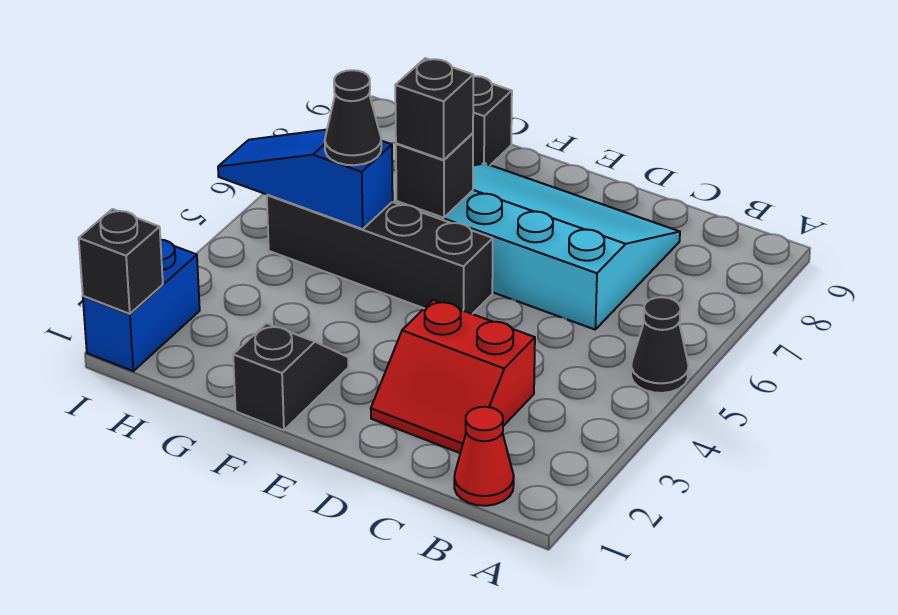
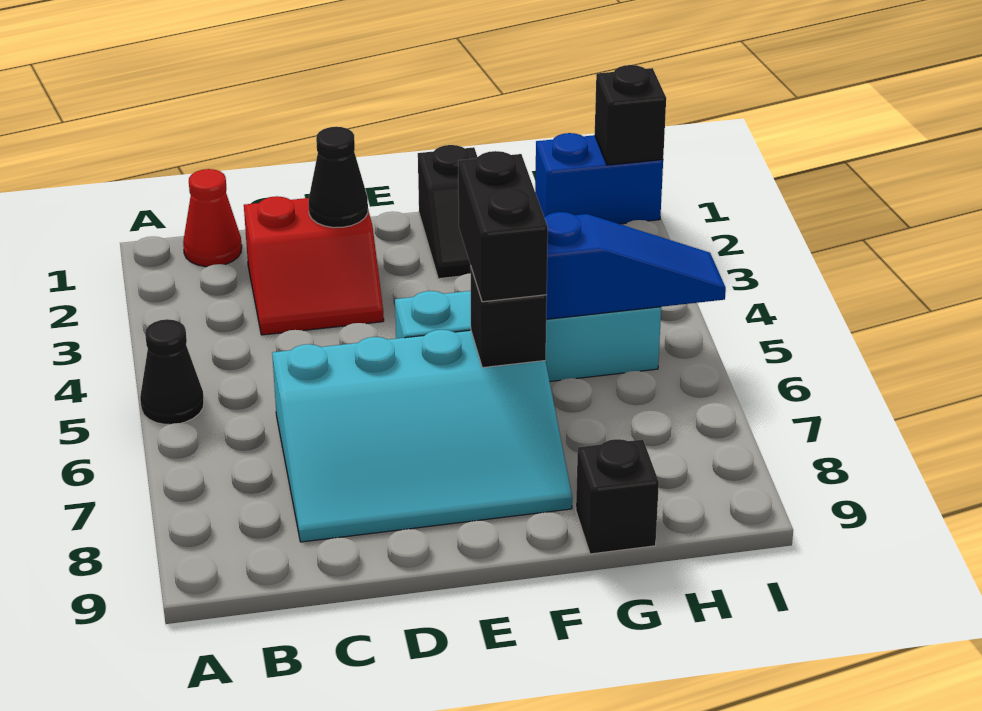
red slope C2:D3 level 1 top 3 -> red slope C2:D3 level 1 top 2
black brick E5:H5 level 1 -> cyan brick E5:H5 level 1
black brick F6 level 3 -> black brick F5:F6 level 3
black cone G5 level 3 -> black cone D2 level 2
blue brick I1:I2 level 1 -> blue brick H1:I1 level 1

